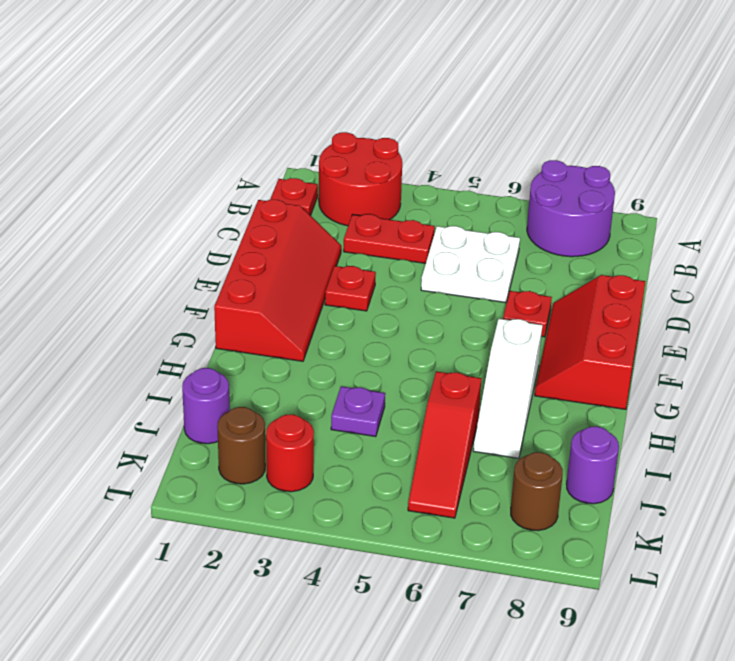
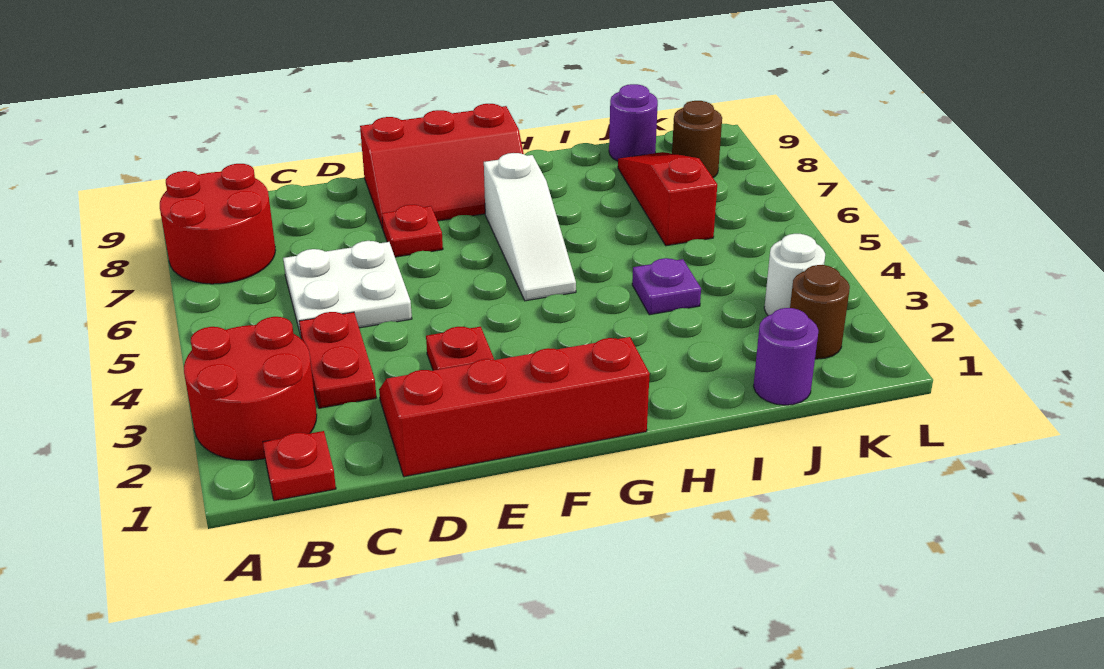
purple round brick A7:B8 level 1 -> red round brick A7:B8 level 1
white slope G7:I7 level 1 top G -> white slope G5:G7 level 1 top 7
red slope I6:K6 level 1 top I -> red slope J6:J8 level 1 top 6
red round brick K3 level 1 -> white round brick K3 level 1

